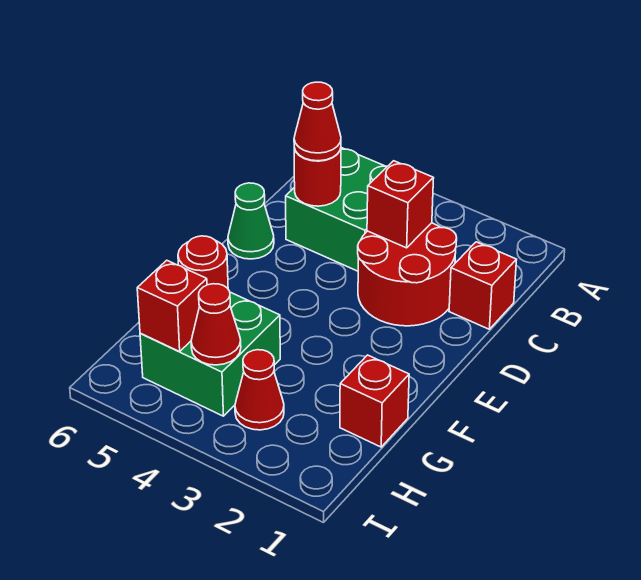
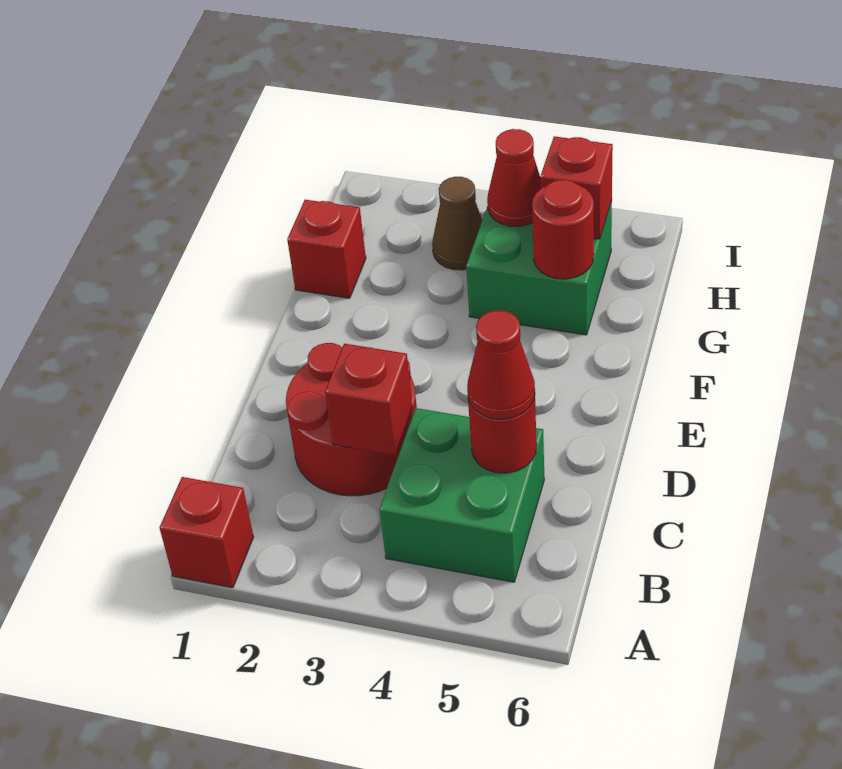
red brick C1 level 1 -> red brick A1 level 1
green cone D6 level 1 -> none
red cone H3 level 1 -> brown cone H3 level 1

